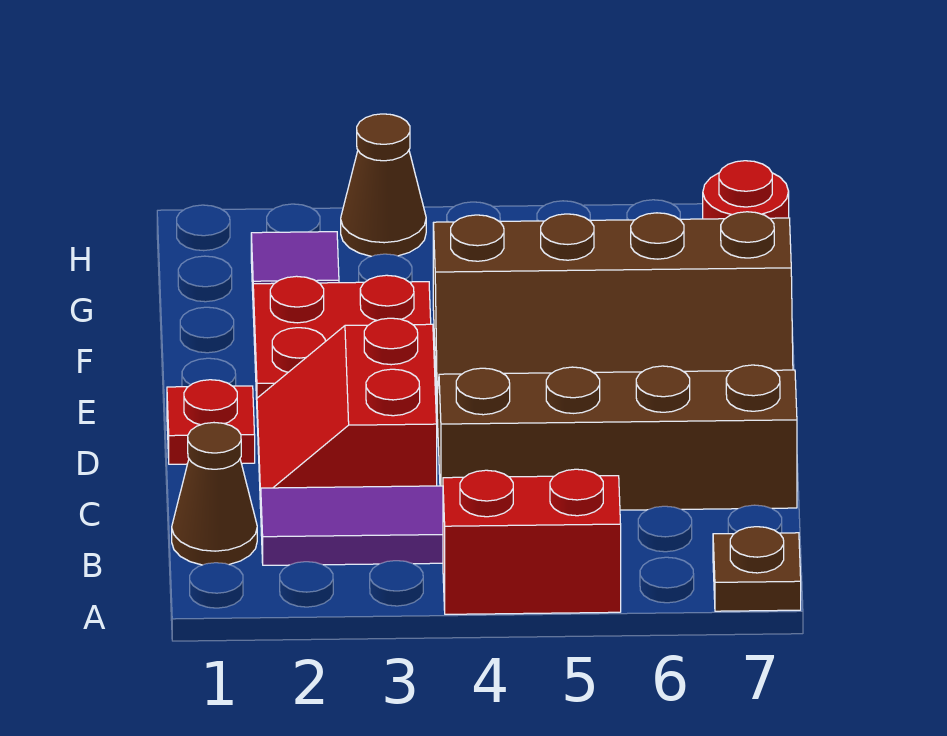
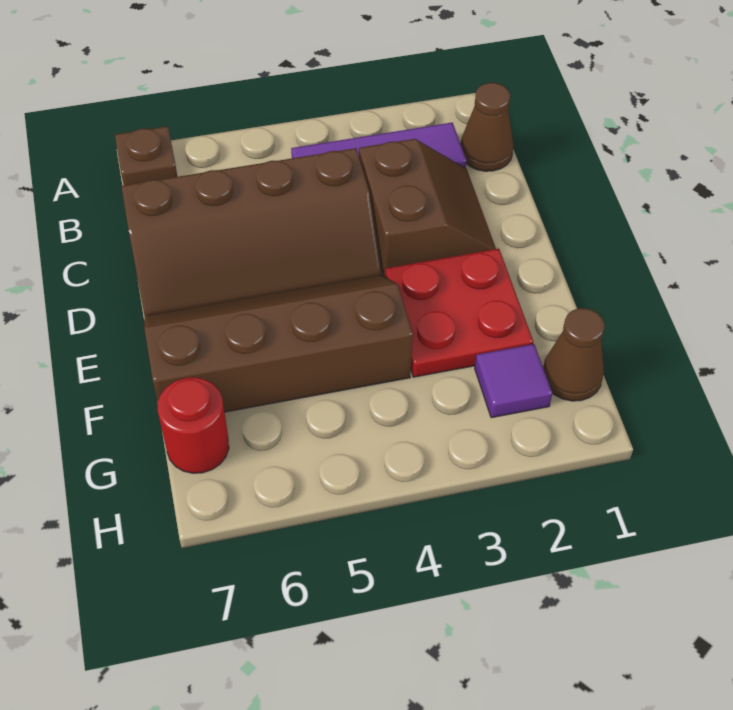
red brick A4:A5 level 1 -> none
red slope C2:D3 level 1 top 3 -> brown slope C2:D3 level 1 top 3
red plate D1 level 1 -> none
brown cone H3 level 1 -> brown cone G1 level 1

